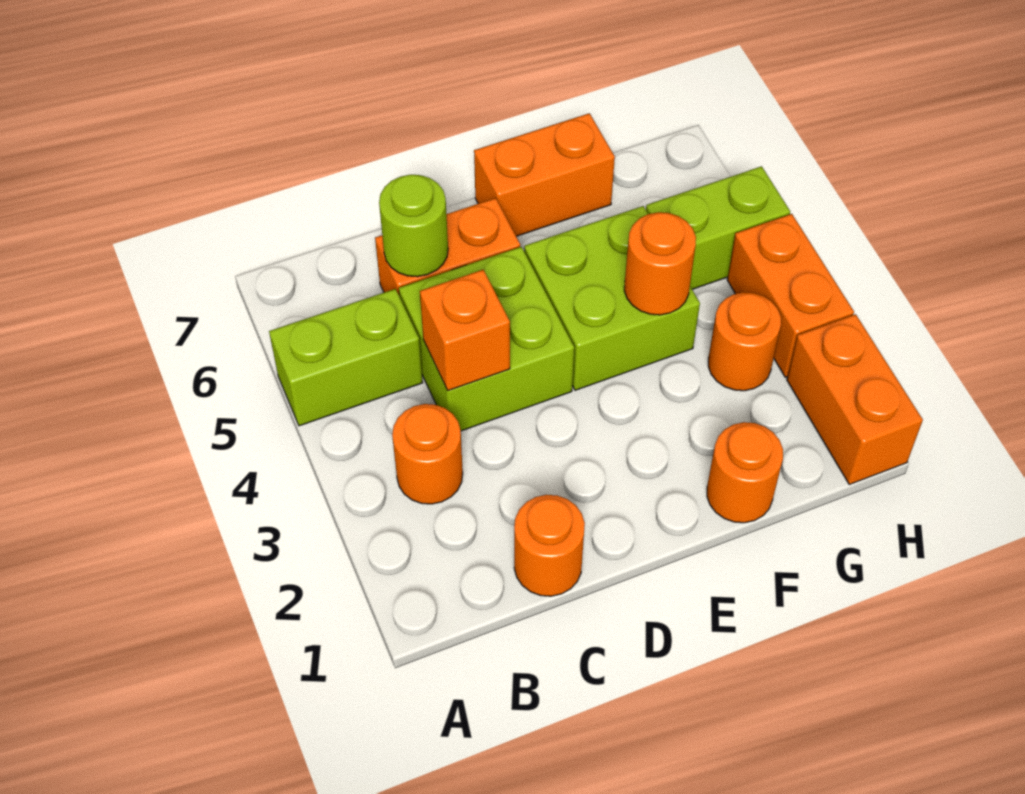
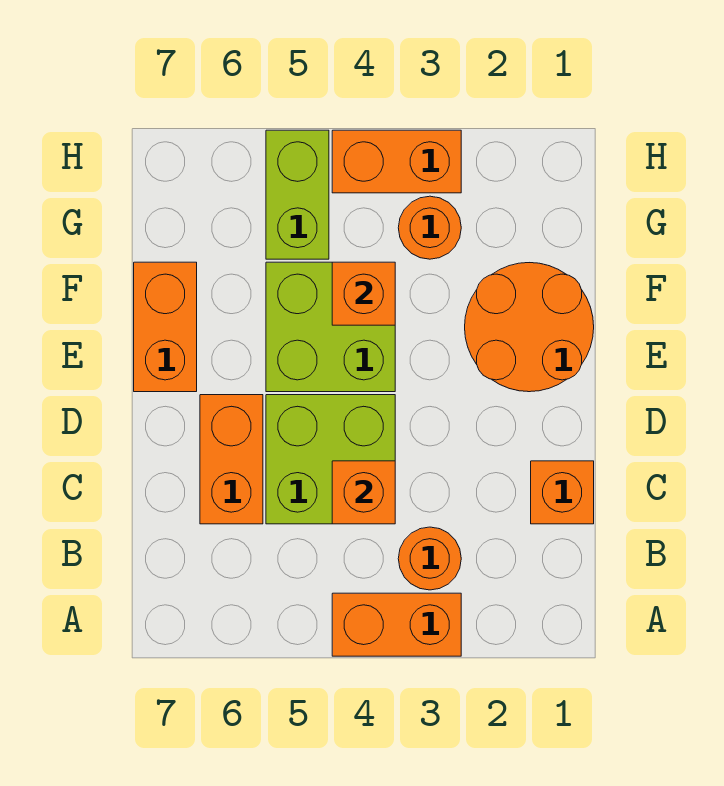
lime brick A5:B5 level 1 -> none
orange round brick C1 level 1 -> orange brick C1 level 1
lime round brick C6 level 2 -> none
orange round brick F1 level 1 -> orange round brick E1:F2 level 1
orange round brick F4 level 2 -> orange brick F4 level 2
orange brick H1:H2 level 1 -> orange brick A3:A4 level 1

